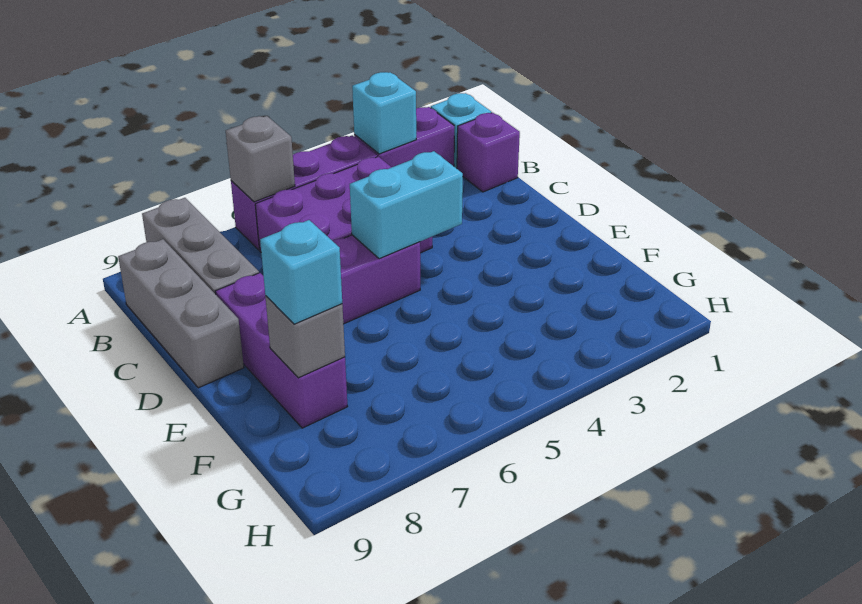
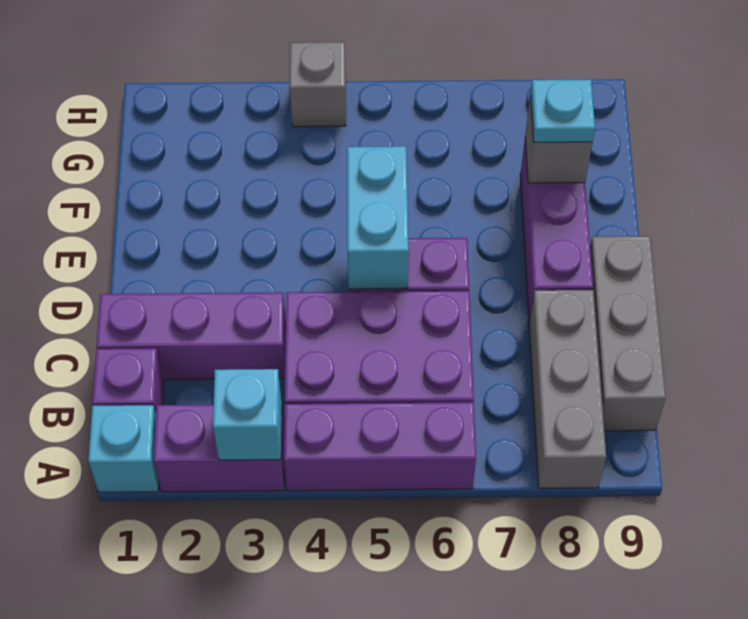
grey brick A6 level 2 -> grey brick H4 level 1
none -> purple brick C1:C3 level 1
cyan brick D4:D5 level 2 -> cyan brick D5:E5 level 2
cyan brick F8 level 3 -> cyan plate F8 level 3

